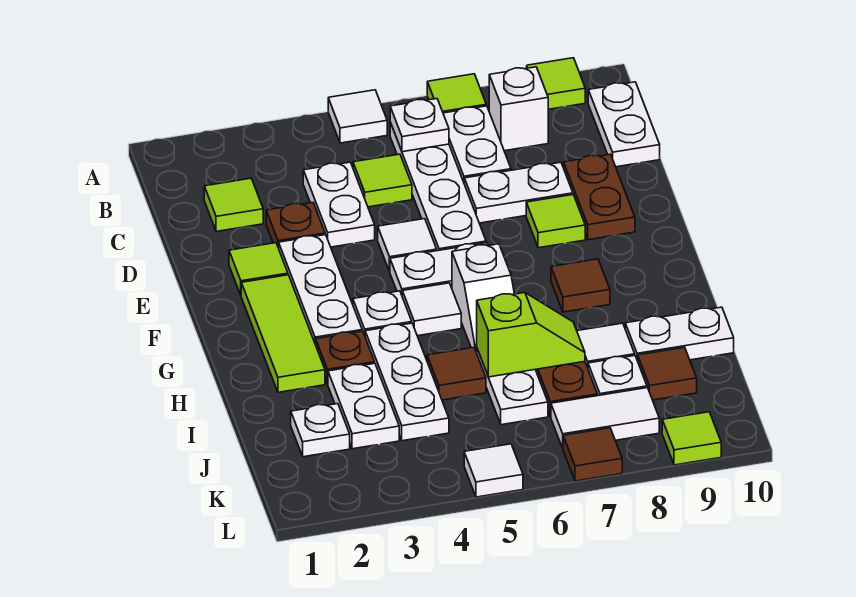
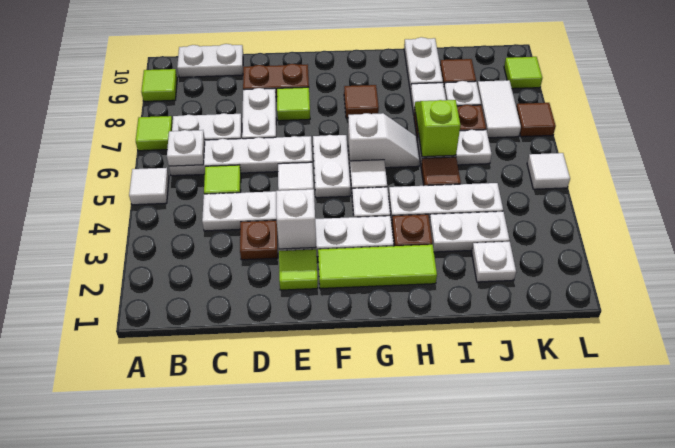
white brick B8 level 1 -> white brick E3 level 2
lime tile C2 level 1 -> none

